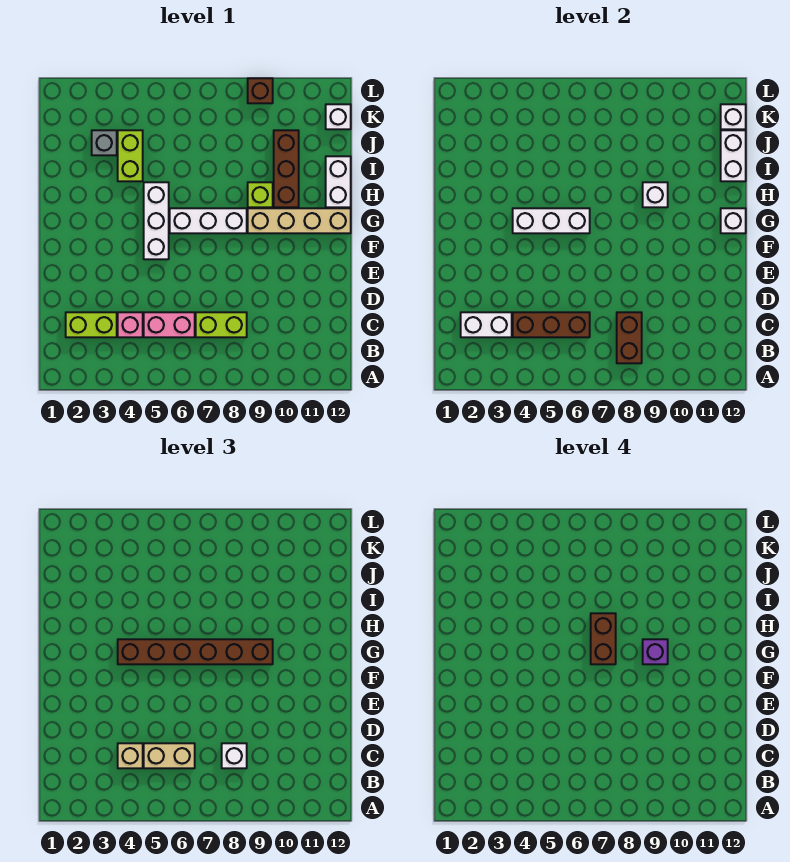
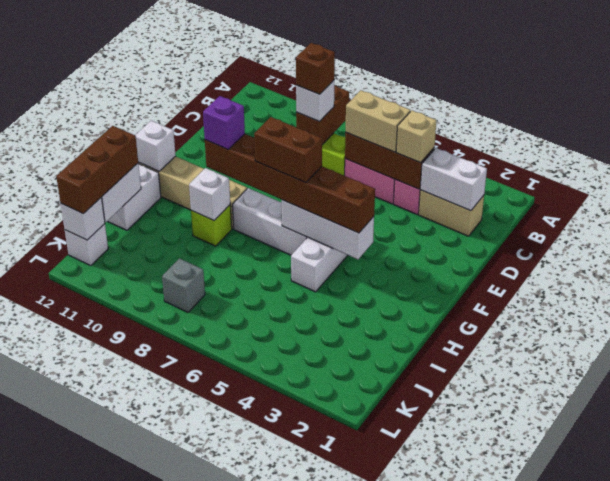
lime brick C2:C3 level 1 -> tan brick C2:C3 level 1
brown brick G7:H7 level 4 -> brown brick G6:G7 level 4
brown brick H10:J10 level 1 -> brown brick I12:K12 level 3
lime brick I4:J4 level 1 -> none
grey brick J3 level 1 -> grey brick K8 level 1
brown brick L9 level 1 -> brown brick C8 level 4

